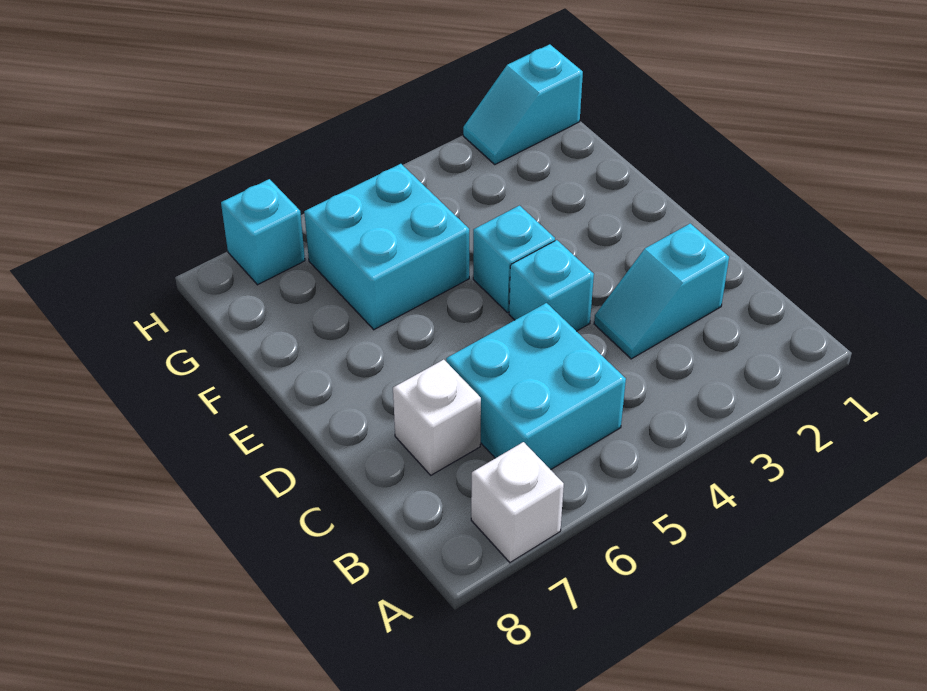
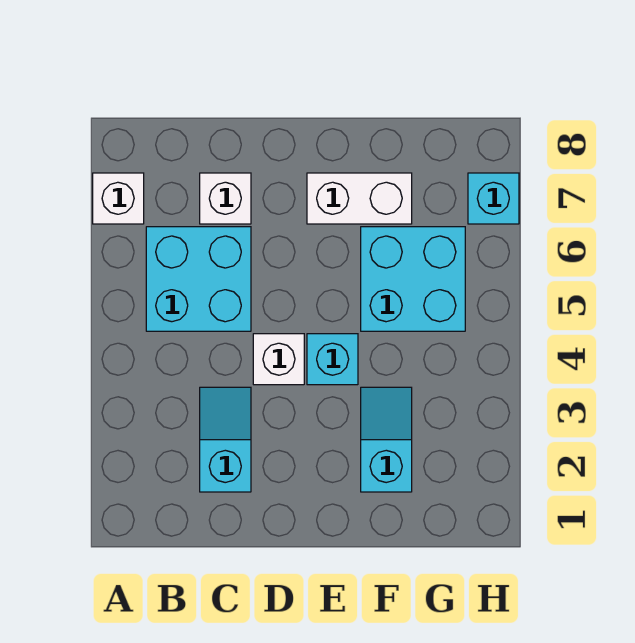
cyan brick D4 level 1 -> white brick D4 level 1
none -> white brick E7:F7 level 1
cyan slope H1:H2 level 1 top 1 -> cyan slope F2:F3 level 1 top 2

